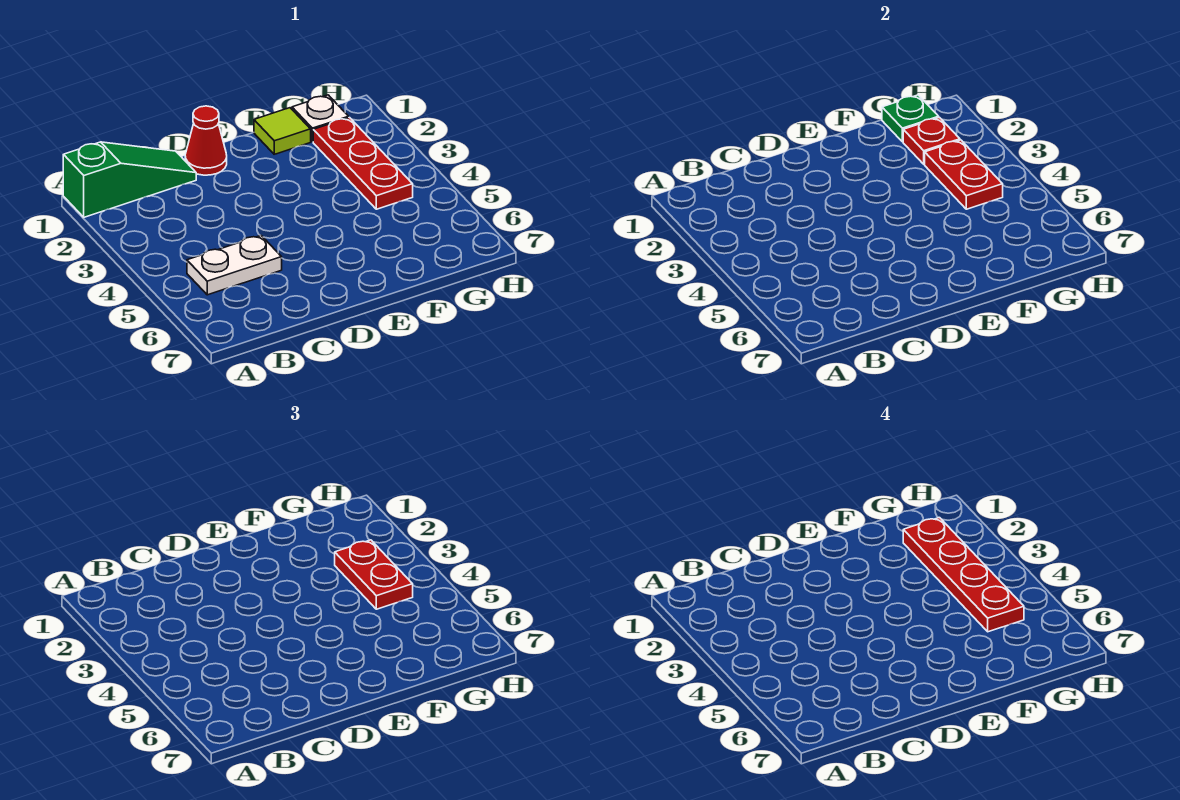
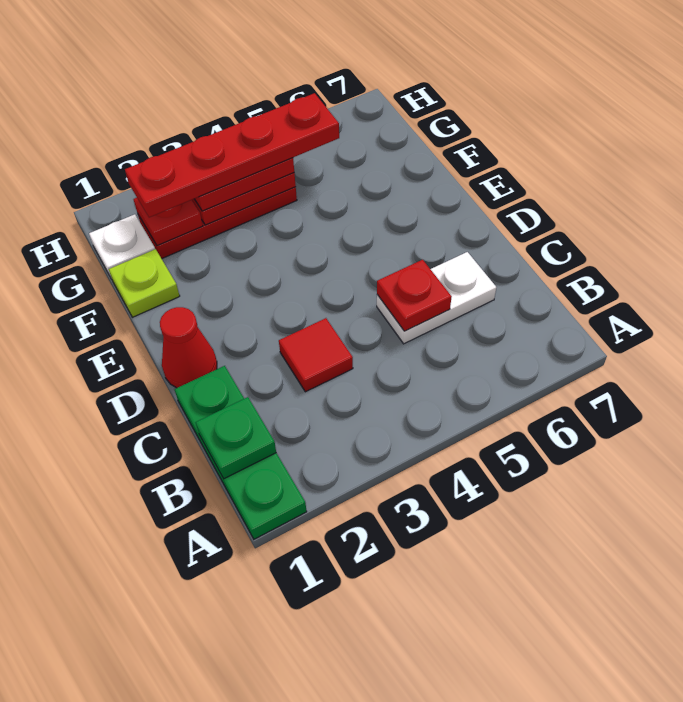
green slope A1:C1 level 1 top A -> green plate A1:C1 level 1
white plate B5:C5 level 1 -> white plate C5:C6 level 1
none -> red tile C3 level 1
none -> red plate C5 level 2
lime tile F1 level 1 -> lime plate F1 level 1
green plate G1 level 2 -> green plate B1 level 2

